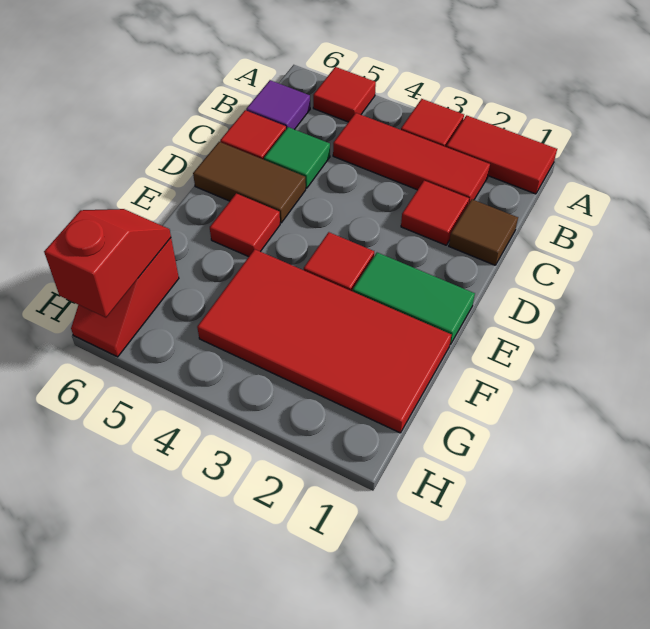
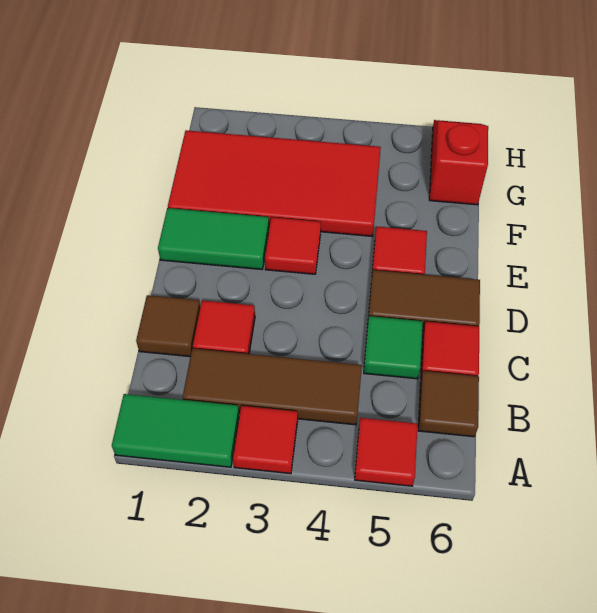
red tile A1:A2 level 1 -> green tile A1:A2 level 1
red tile B2:B4 level 1 -> brown tile B2:B4 level 1
purple tile B6 level 1 -> brown tile B6 level 1
red slope G6:H6 level 2 top H -> none

